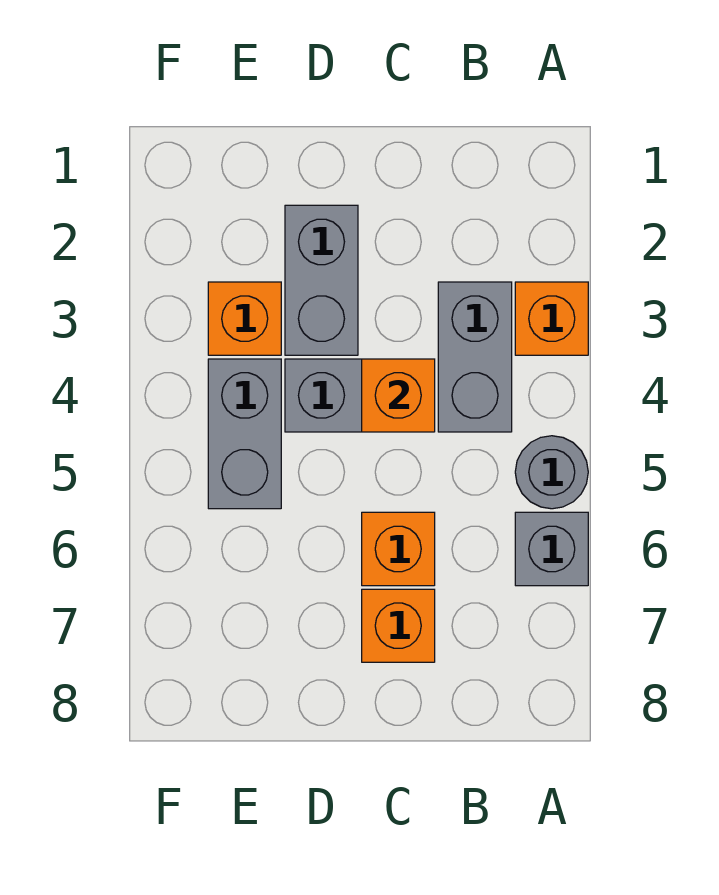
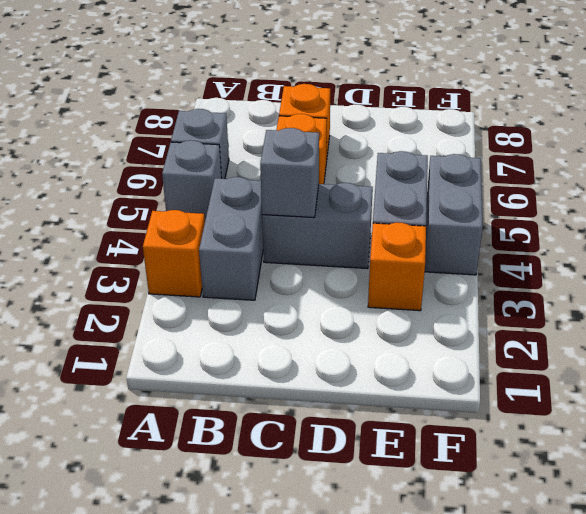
grey round brick A5 level 1 -> grey brick A5 level 1
orange brick C4 level 2 -> grey brick C4 level 2
grey brick D2:D3 level 1 -> grey brick F4:F5 level 1

